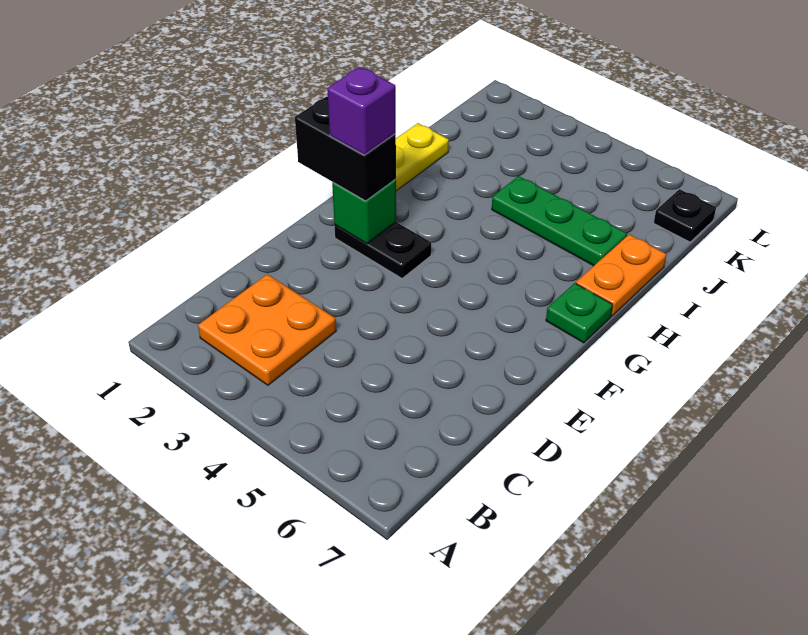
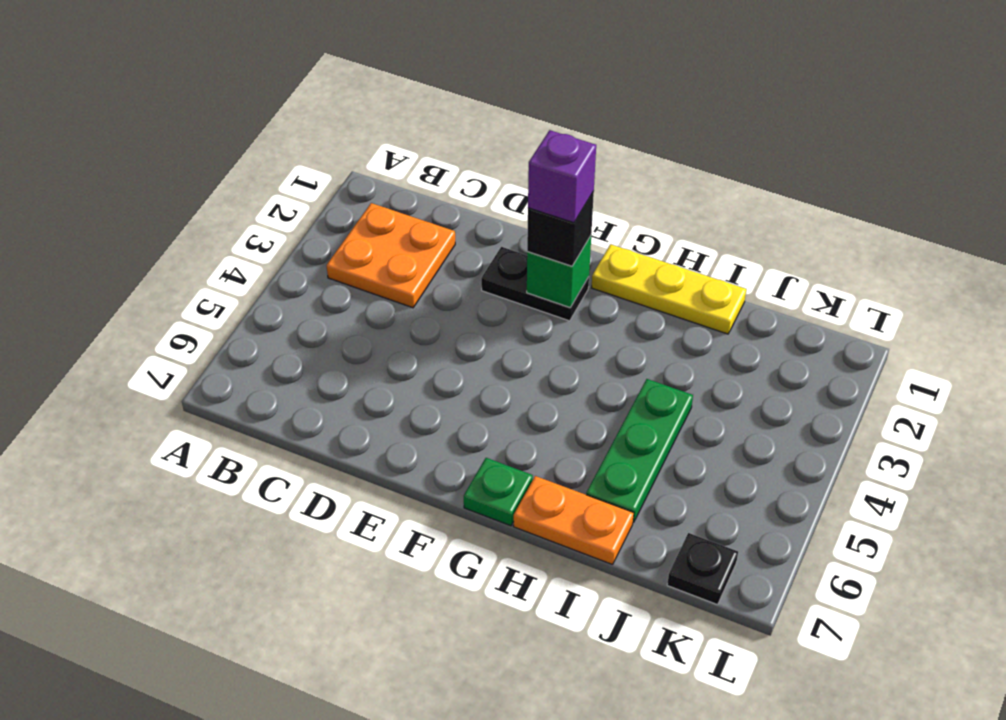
black brick F1:F2 level 3 -> black brick F2 level 3
black plate F2:F3 level 1 -> black plate E2:F2 level 1

